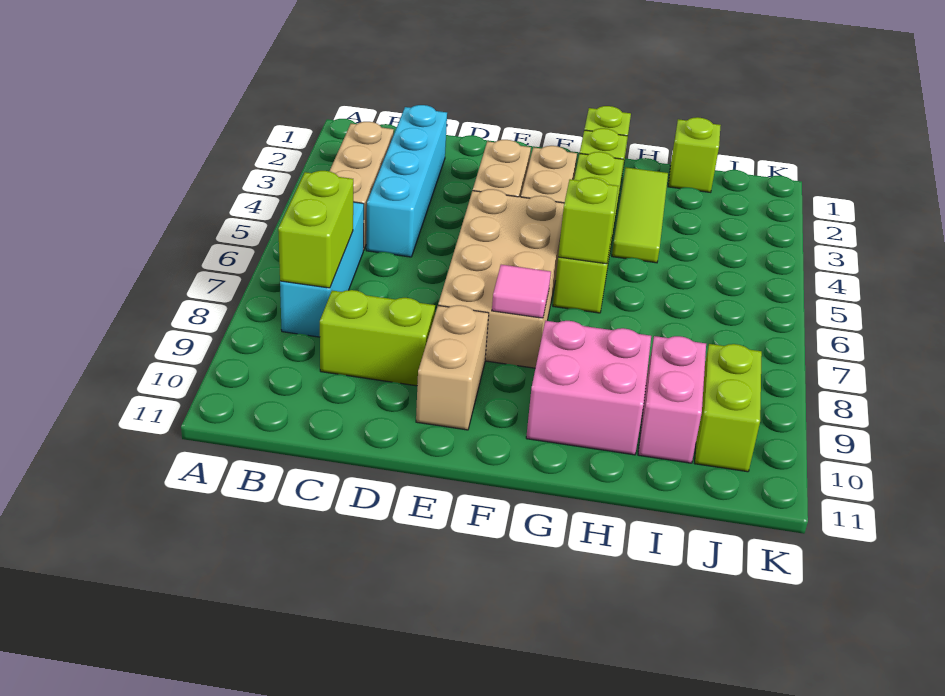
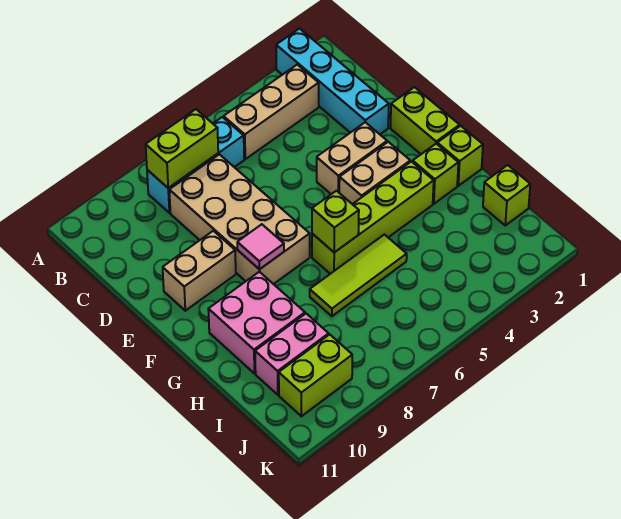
cyan brick C2:C5 level 1 -> cyan brick A2:D2 level 1
lime brick C9:D9 level 1 -> lime brick E1:F1 level 1
tan brick E5:F8 level 1 -> tan brick C7:F8 level 1
lime tile H2:H4 level 1 -> lime tile H5:H7 level 1

